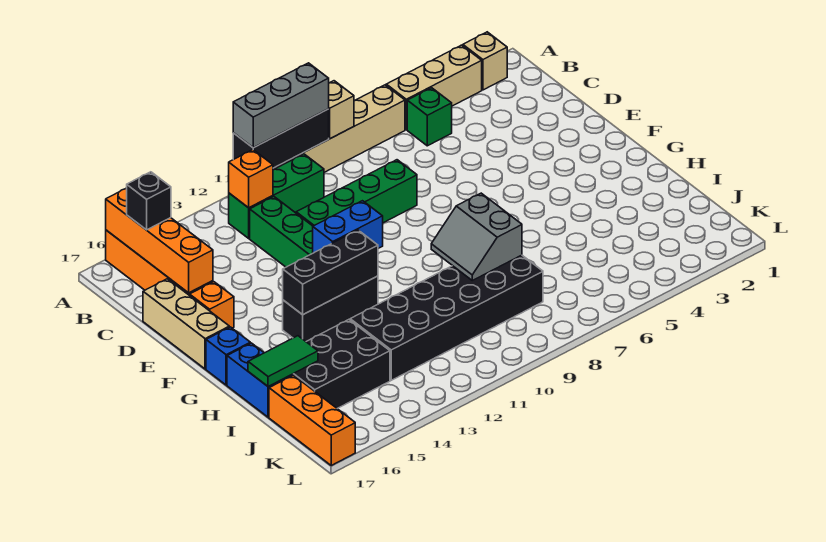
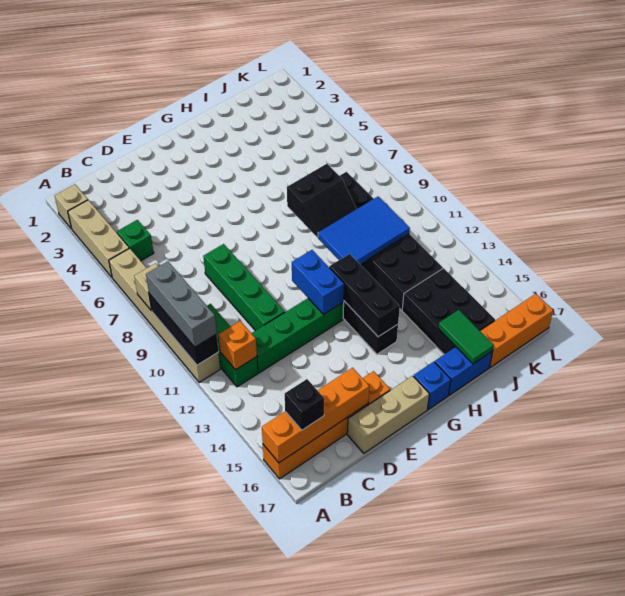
grey slope H8:I9 level 2 top 8 -> black slope H8:I9 level 2 top 8
none -> blue tile H10:J11 level 2

